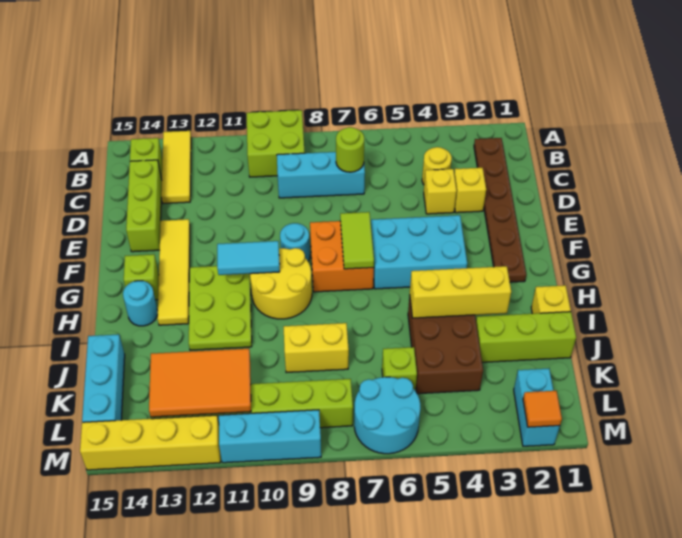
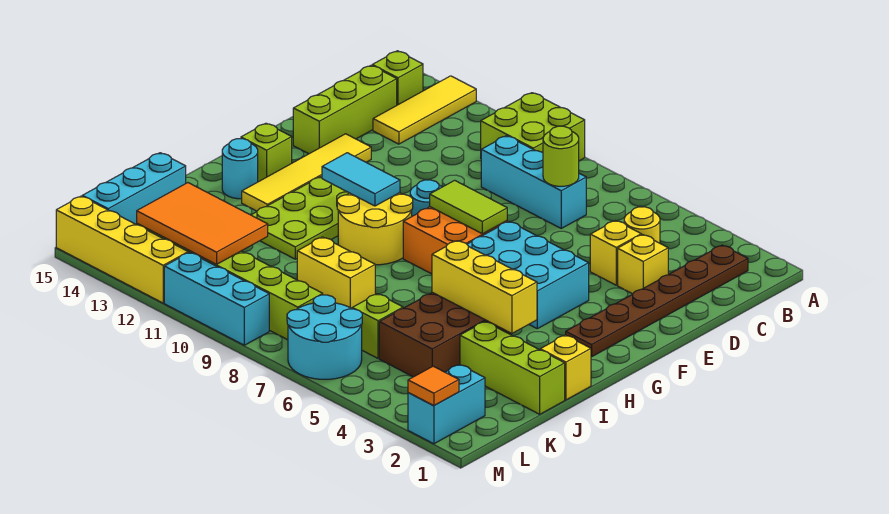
lime tile F7:G7 level 2 -> lime tile F7:F8 level 2

